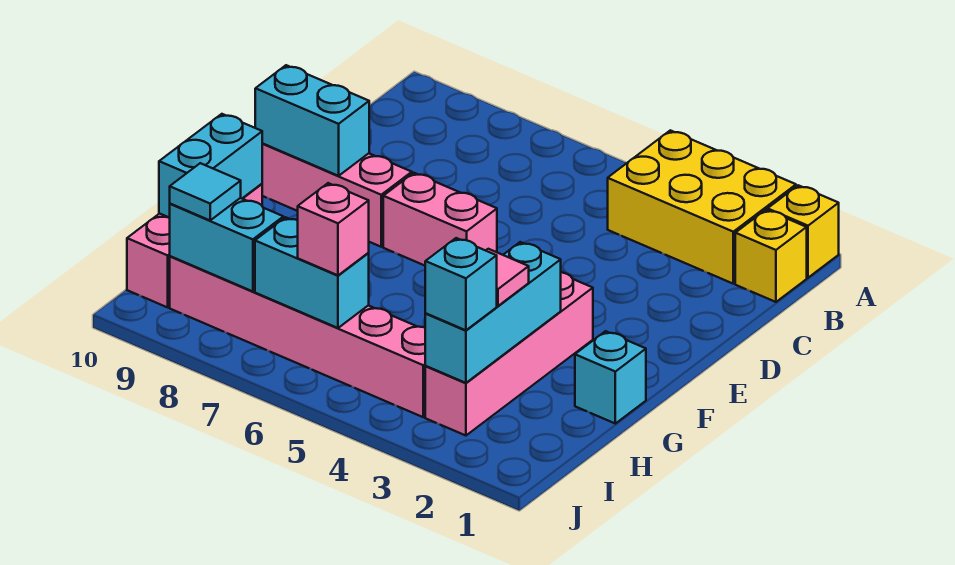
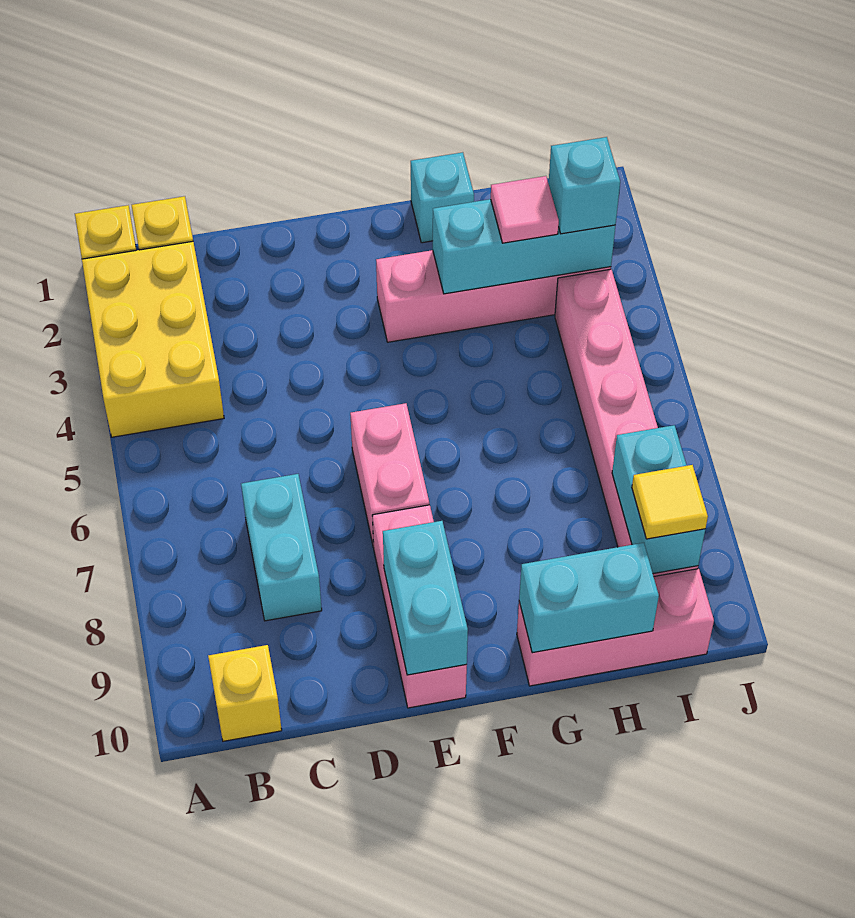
none -> yellow brick B10 level 1
cyan brick I6:I7 level 2 -> cyan brick C7:C8 level 1
pink brick I6 level 3 -> none
cyan tile I9 level 3 -> yellow tile I9 level 3

